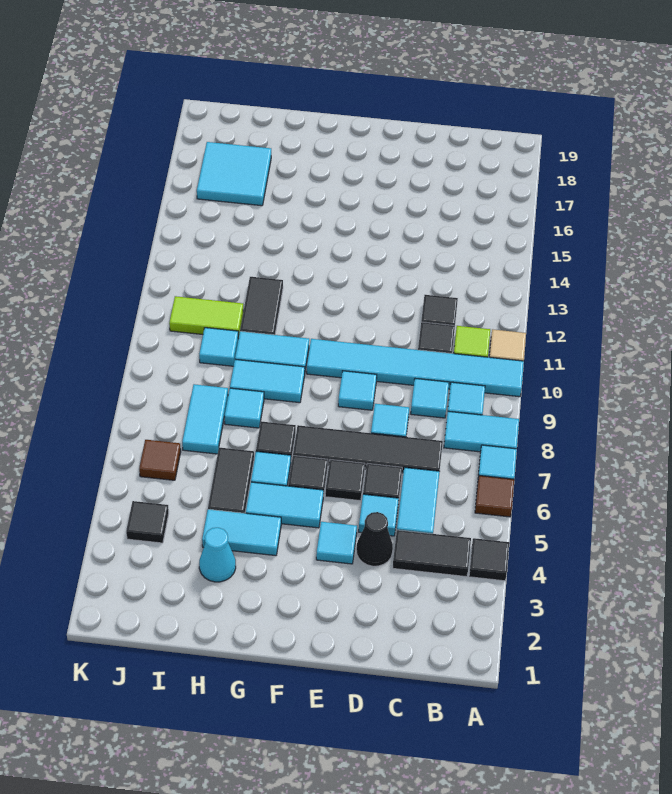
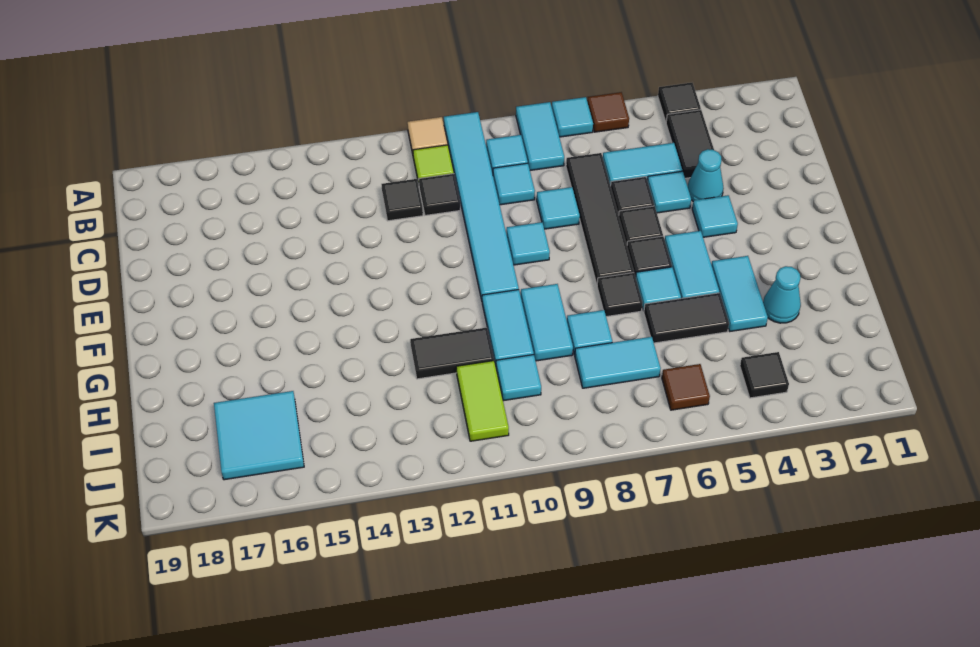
black cone D4 level 1 -> cyan cone D4 level 1

